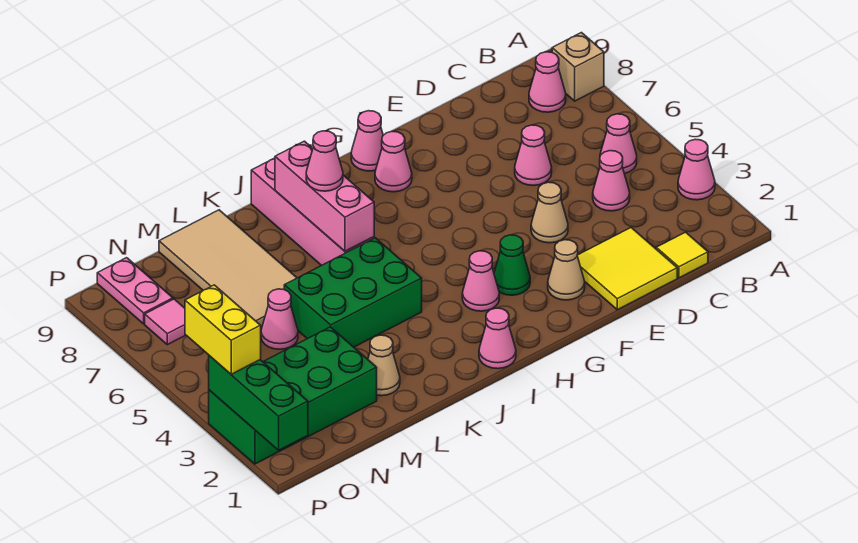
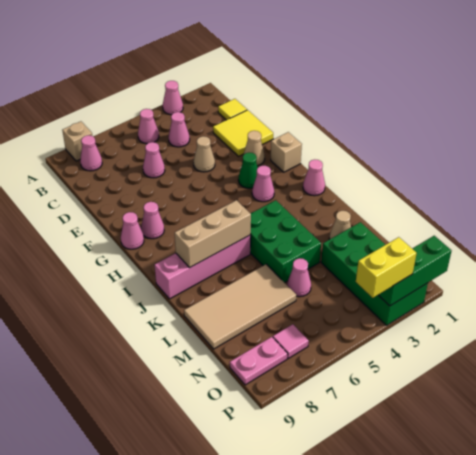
none -> tan brick G1 level 1
pink brick J6:J8 level 2 -> tan brick J6:J8 level 2
pink cone J7 level 3 -> none

